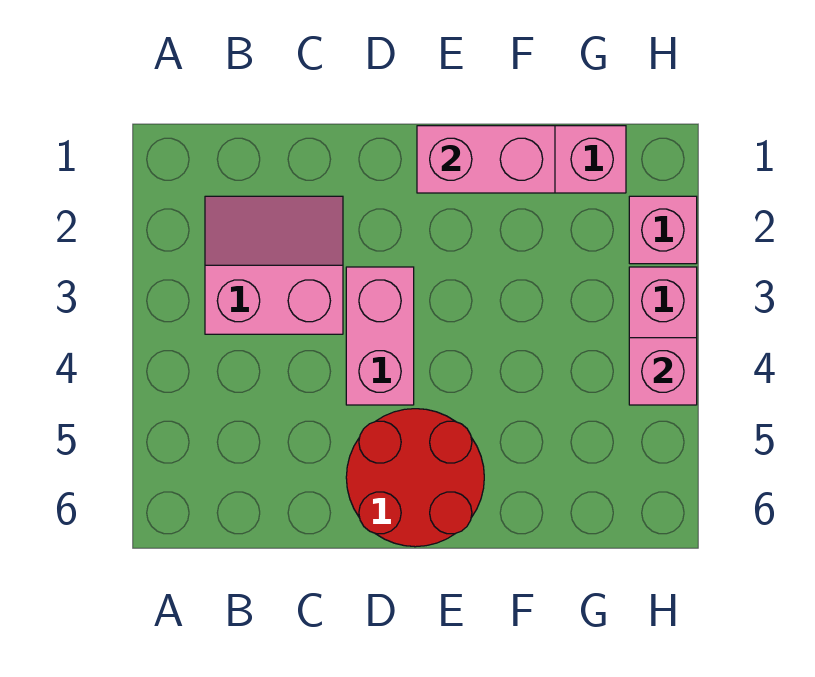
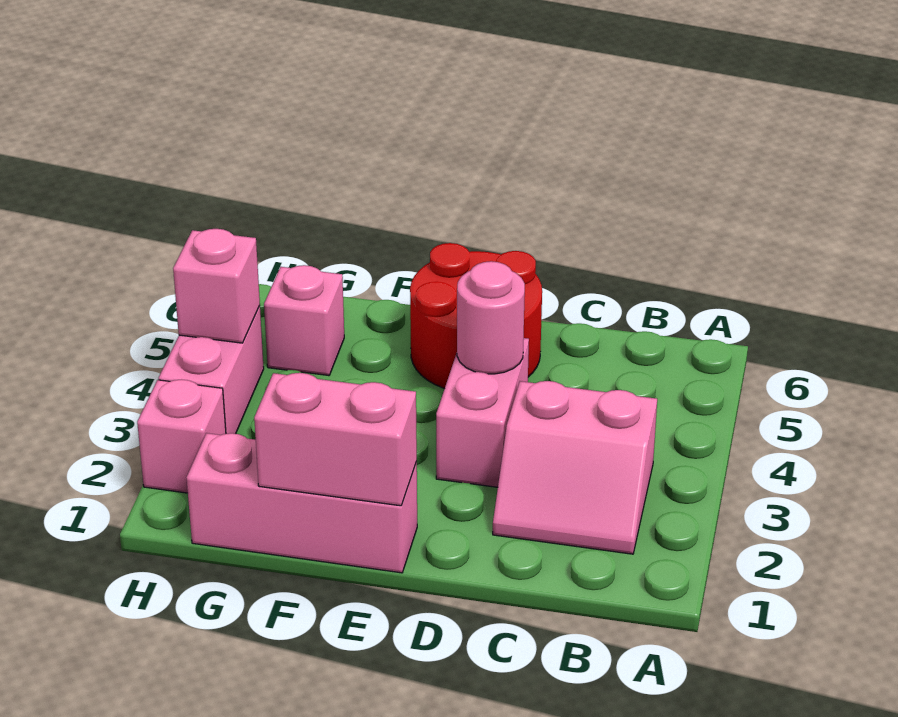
none -> pink round brick D4 level 2
none -> pink brick G5 level 1

